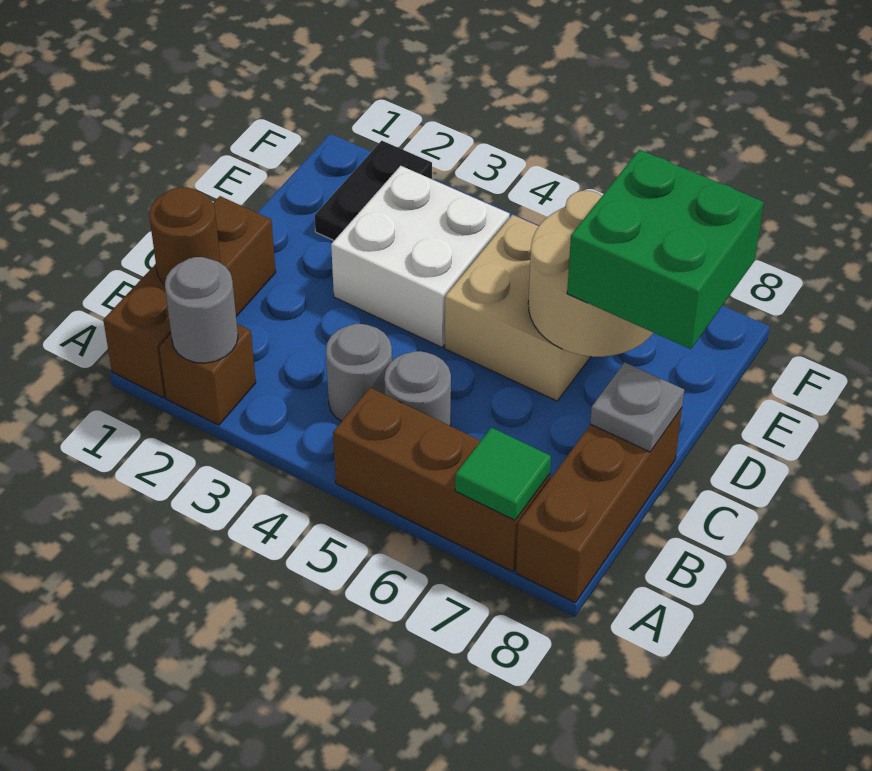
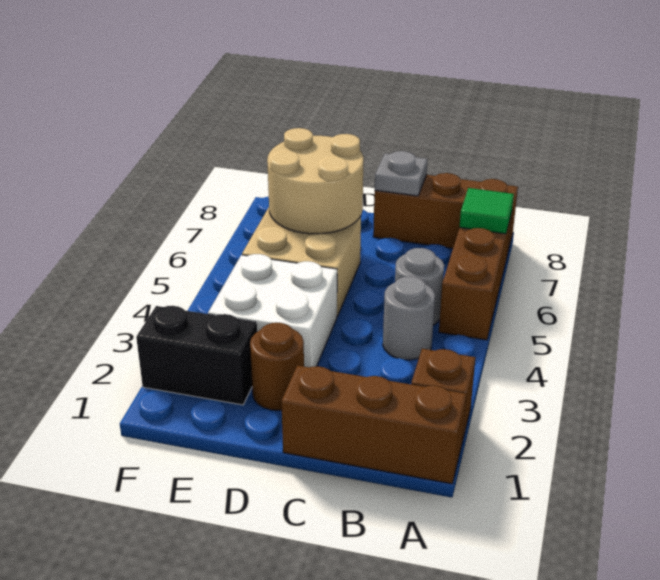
grey round brick A2 level 2 -> none
brown round brick B1 level 2 -> brown round brick D2 level 1
green brick D7:E8 level 3 -> none
black plate E2:F2 level 1 -> black brick E2:F2 level 1

